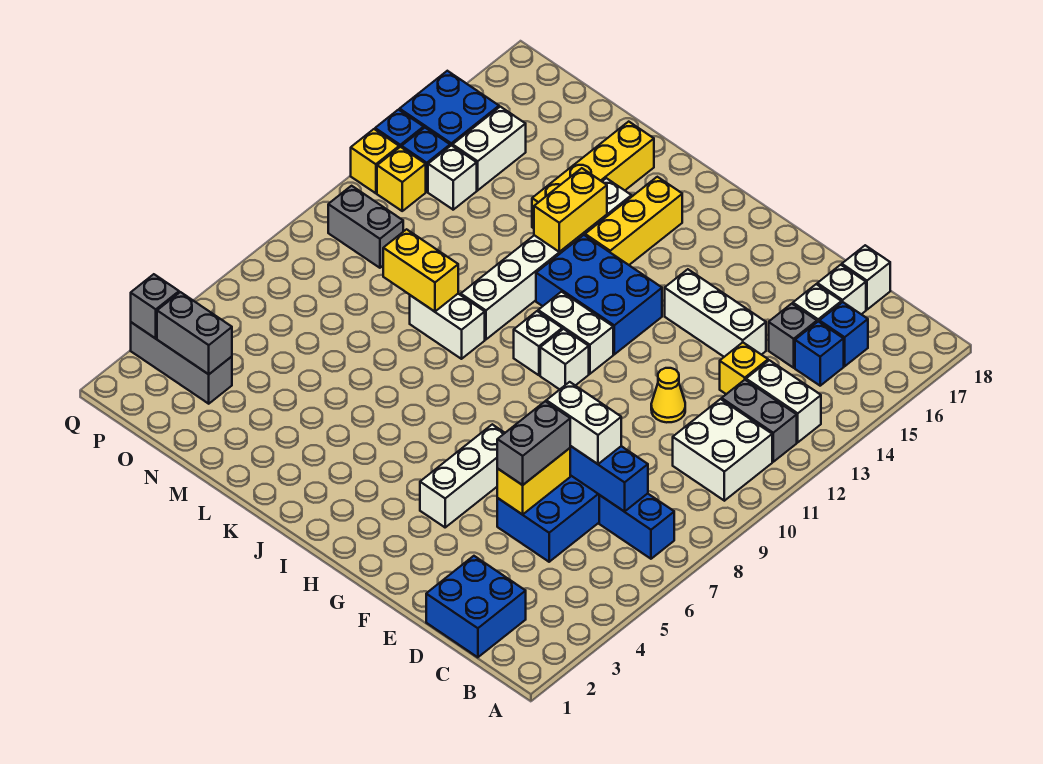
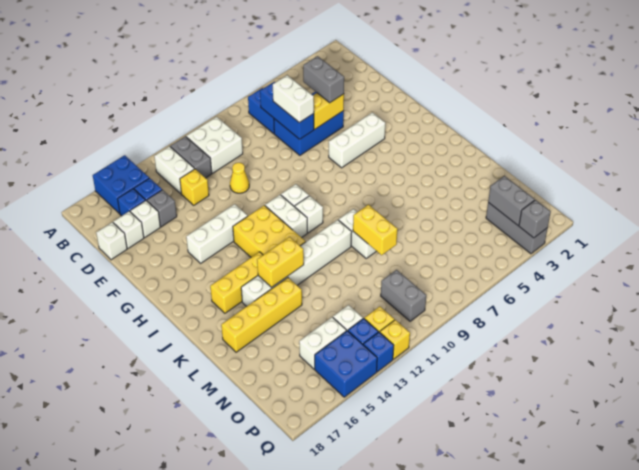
blue brick C1:D2 level 1 -> blue brick A15:B16 level 1
grey brick E5:E6 level 3 -> grey brick D5:E5 level 3
white brick E14:G14 level 1 -> white brick G13:G15 level 1
blue brick H12:J13 level 1 -> yellow brick H12:J13 level 1

